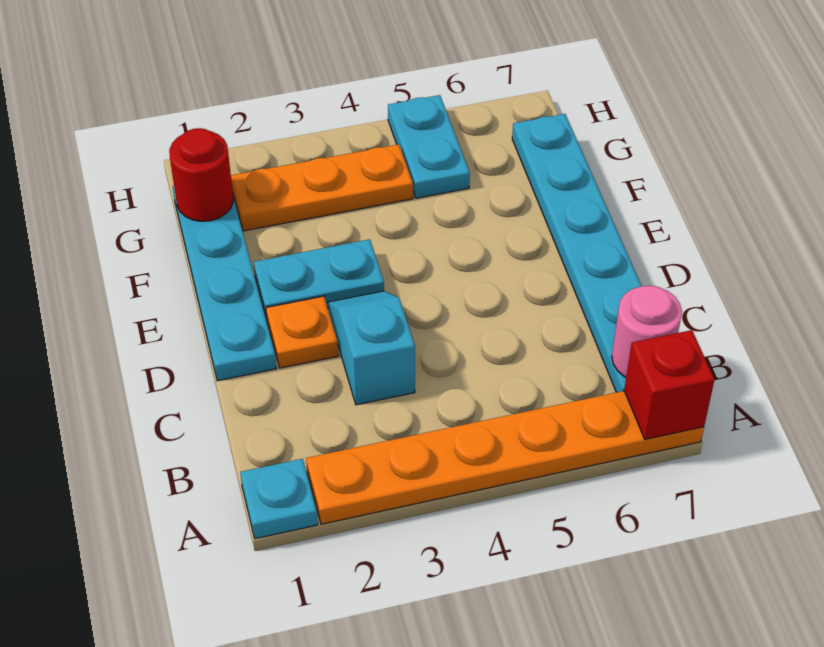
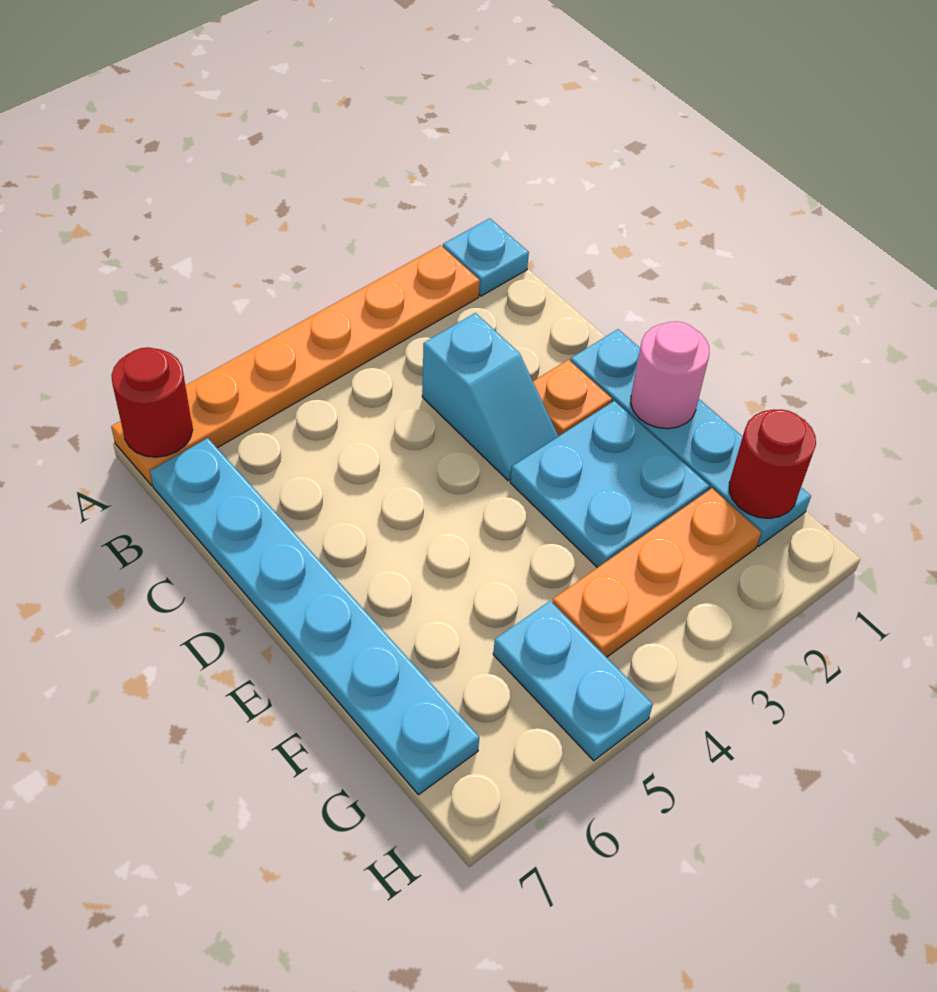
red brick A7 level 2 -> red round brick A7 level 2
pink round brick B7 level 2 -> pink round brick E1 level 2
cyan plate E2:E3 level 1 -> cyan plate E2:F3 level 1

